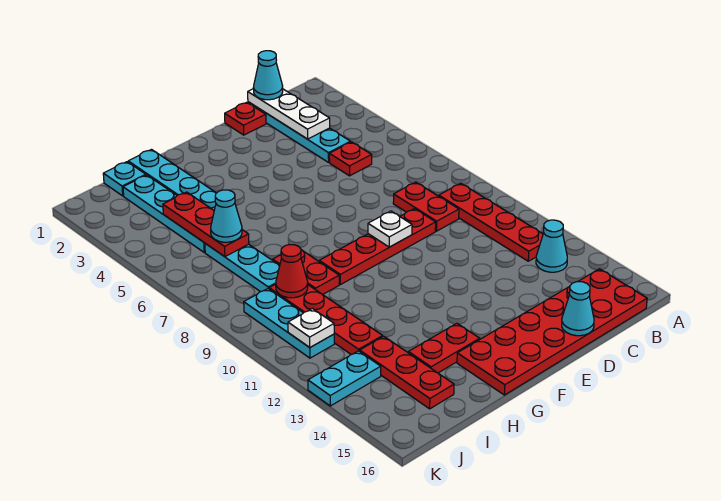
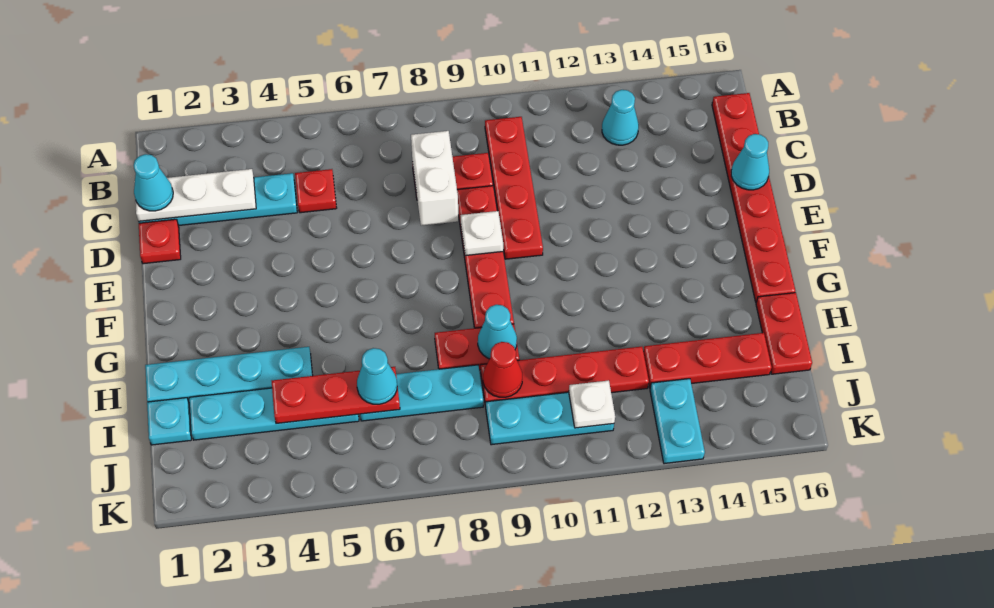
red plate B9:B12 level 1 -> red plate B10:E10 level 1
red plate B15:G16 level 1 -> red plate B16:G16 level 1
none -> white brick C8:D8 level 2
red plate G14:H14 level 1 -> red plate H16:I16 level 1
none -> cyan cone H9 level 2

